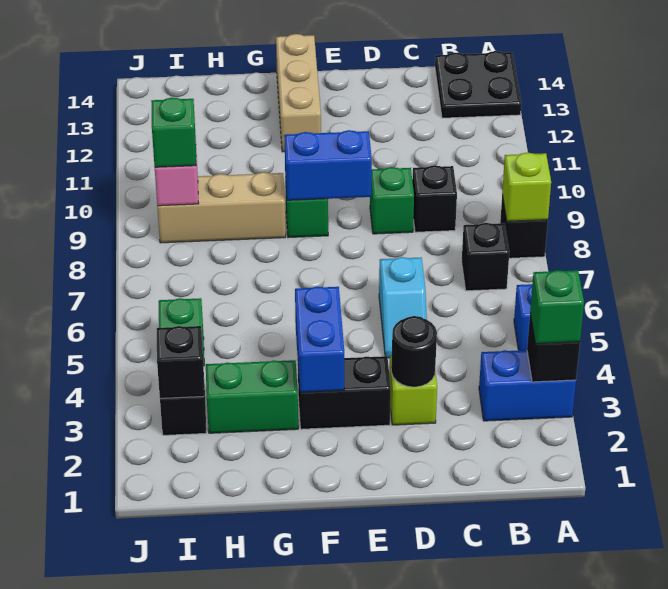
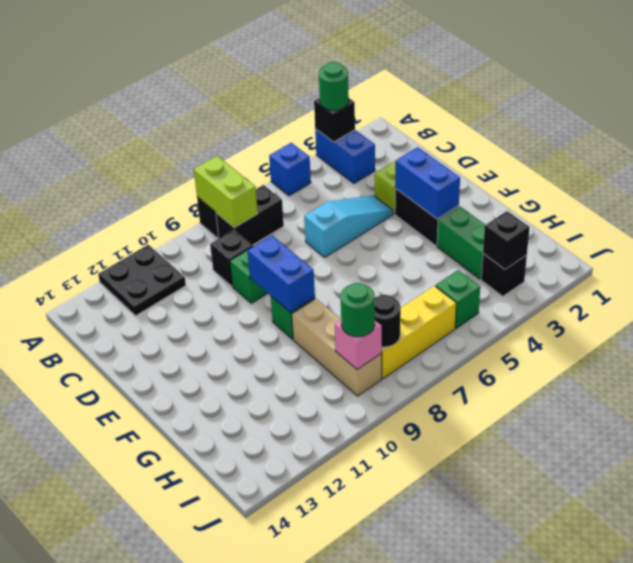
green brick A3 level 3 -> green round brick A3 level 3
lime brick A8 level 2 -> lime brick A8:B8 level 2
black plate A13:B14 level 1 -> black plate A11:B12 level 1
black brick B7 level 1 -> black brick B7:B8 level 1
black round brick D3 level 2 -> black round brick I8 level 2
cyan slope D5:D6 level 1 top 6 -> cyan slope D4:D6 level 1 top 6
blue brick F3:F4 level 2 -> blue brick E3:F3 level 2
tan brick F12:F14 level 1 -> none
none -> yellow brick I6:I8 level 1
green brick I9 level 3 -> green round brick I9 level 3

